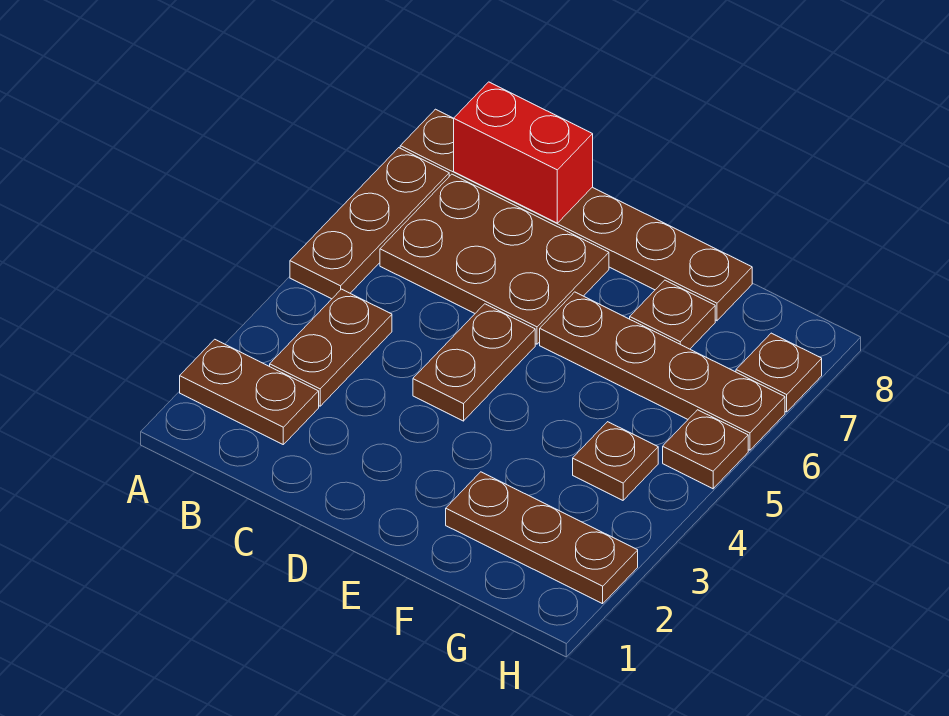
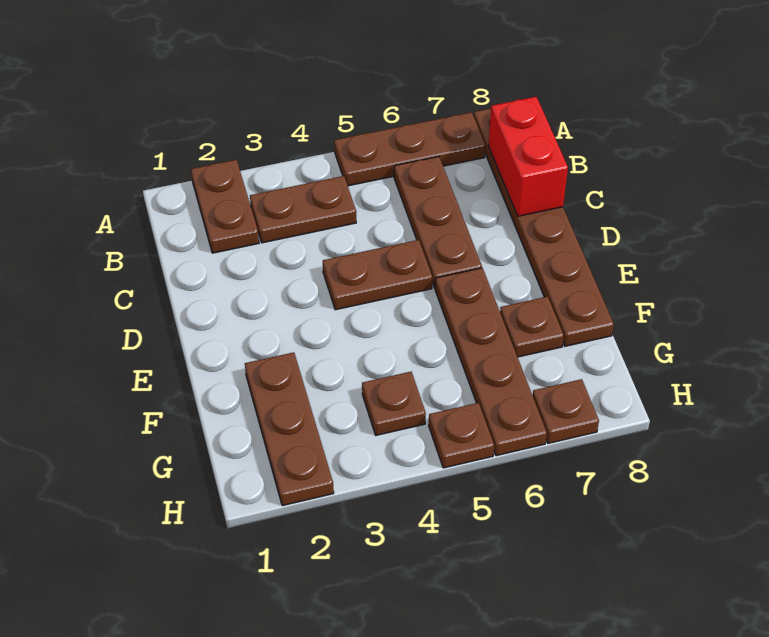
brown plate B6:D7 level 1 -> brown plate B6:D6 level 1

